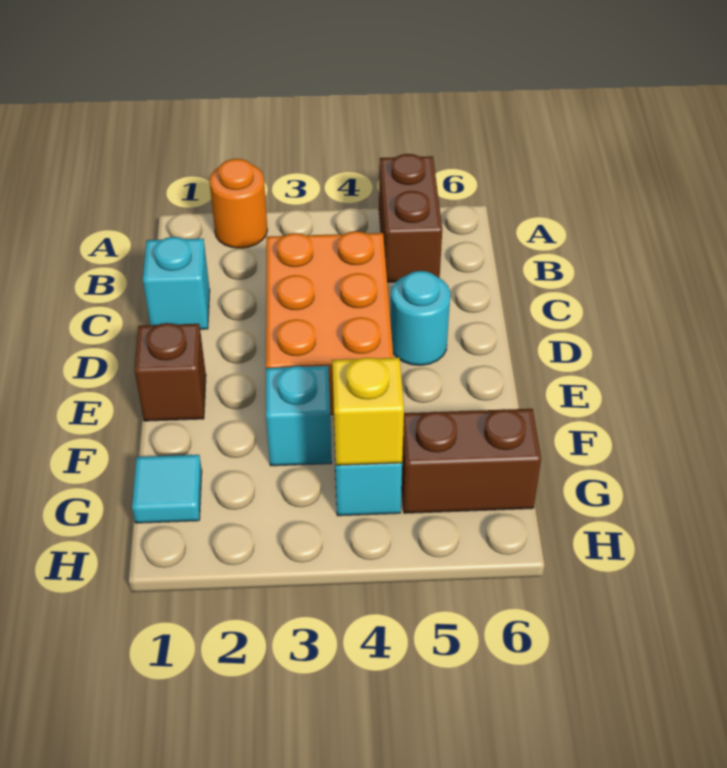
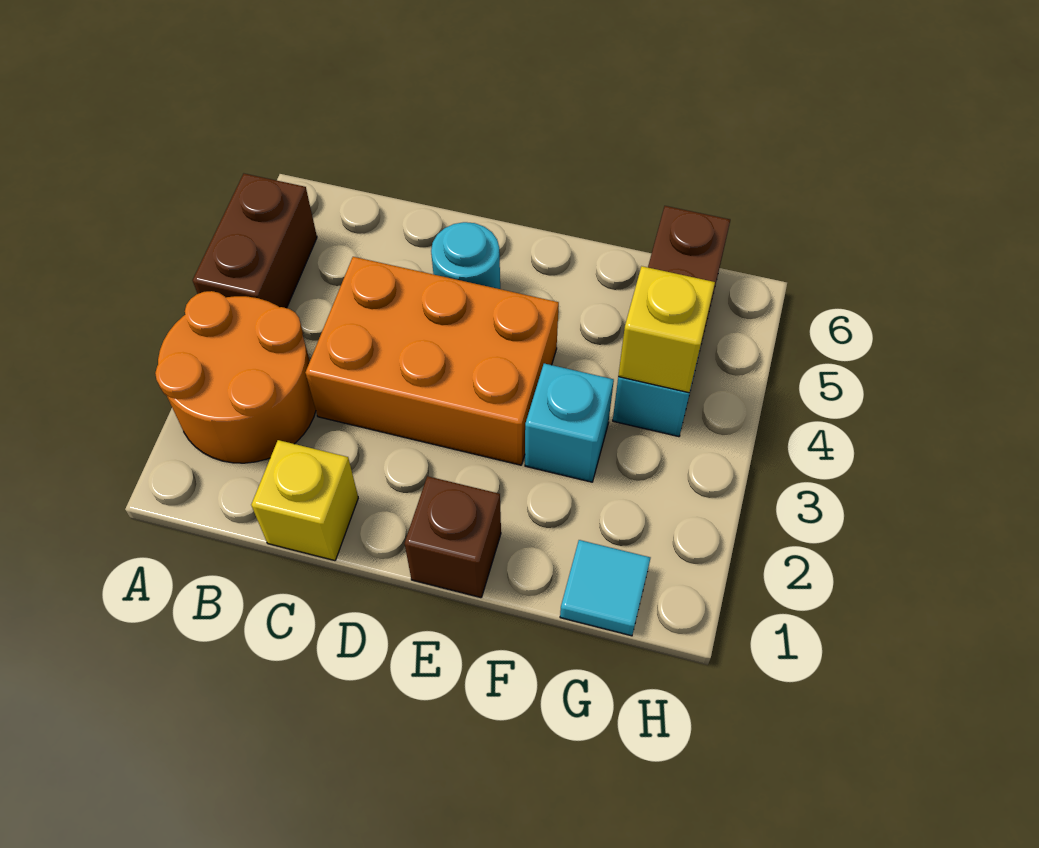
orange round brick A2 level 1 -> orange round brick A2:B3 level 1
brown brick A5:B5 level 1 -> brown brick A4:A5 level 1
cyan brick C1 level 1 -> yellow brick C1 level 1

